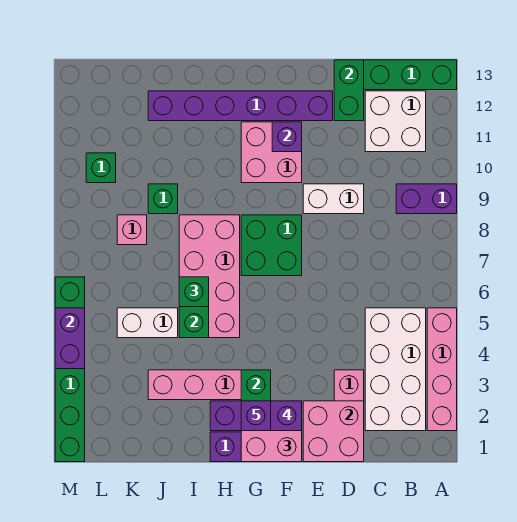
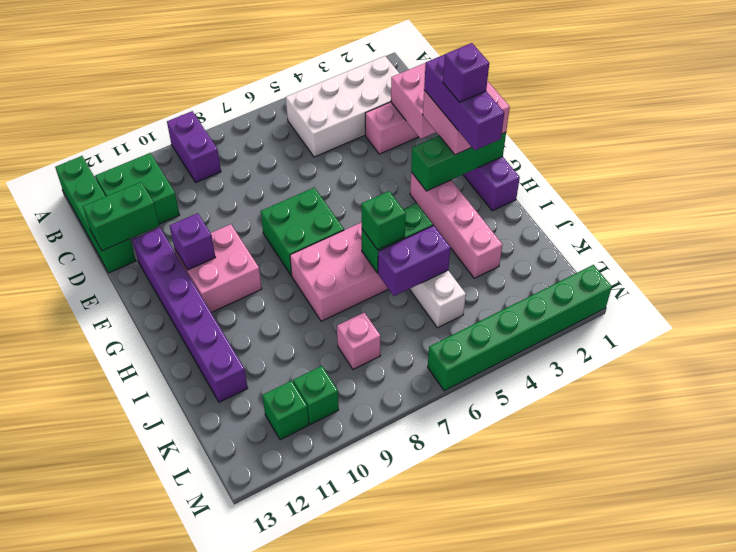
pink brick A2:A5 level 1 -> none
white brick B11:C12 level 1 -> green brick B11:C12 level 1
white brick D9:E9 level 1 -> none
green brick J9 level 1 -> green brick L11 level 1
purple brick M4:M5 level 2 -> purple brick J5:J6 level 2

